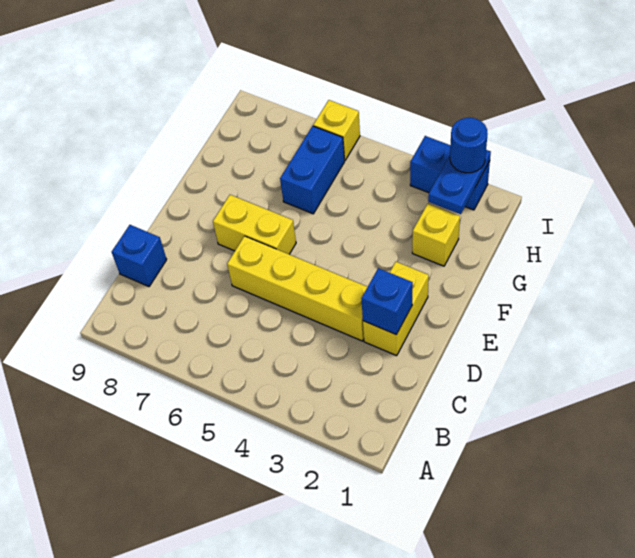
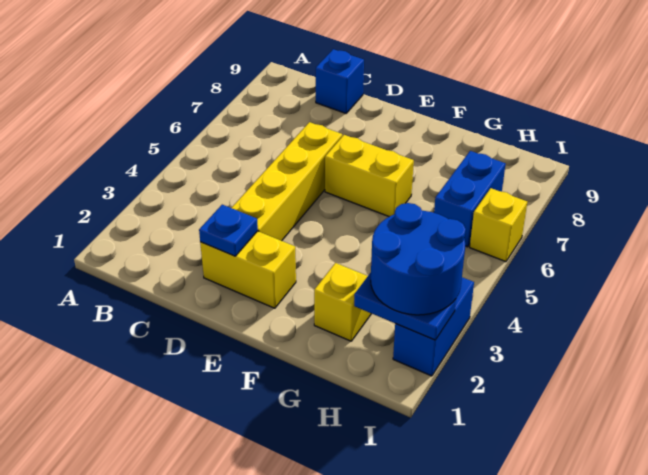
blue brick D2 level 2 -> blue plate D2 level 2
yellow brick E6:E7 level 1 -> yellow brick E6:F6 level 1
blue brick G6:H6 level 1 -> blue brick H6:H7 level 1
blue round brick I2 level 3 -> blue round brick H2:I3 level 3

